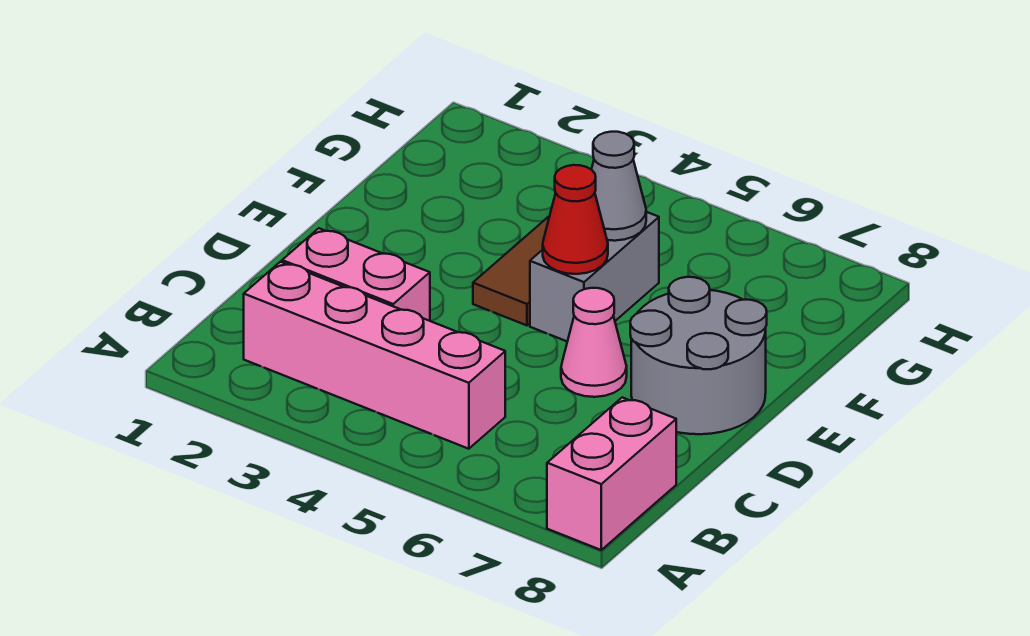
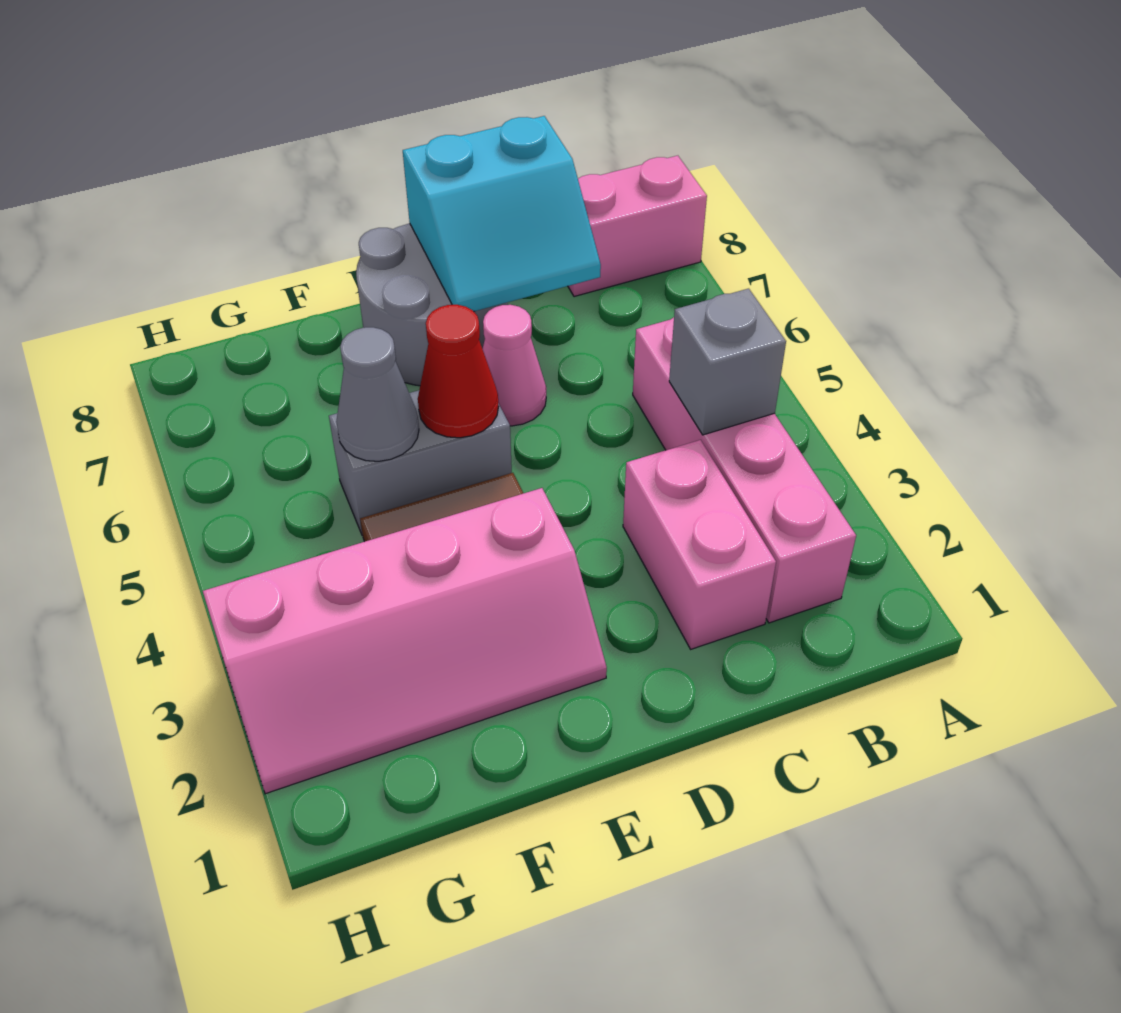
none -> grey brick B4 level 2
none -> cyan slope C7:D8 level 2 top 8
none -> pink slope E2:H3 level 1 top 3

